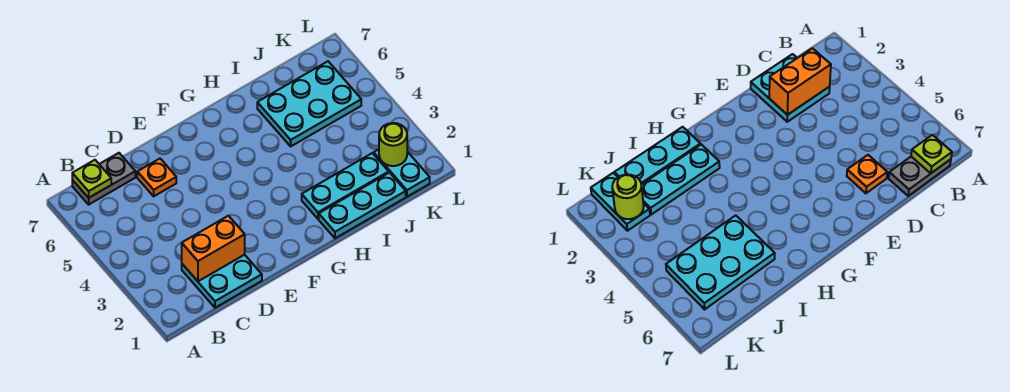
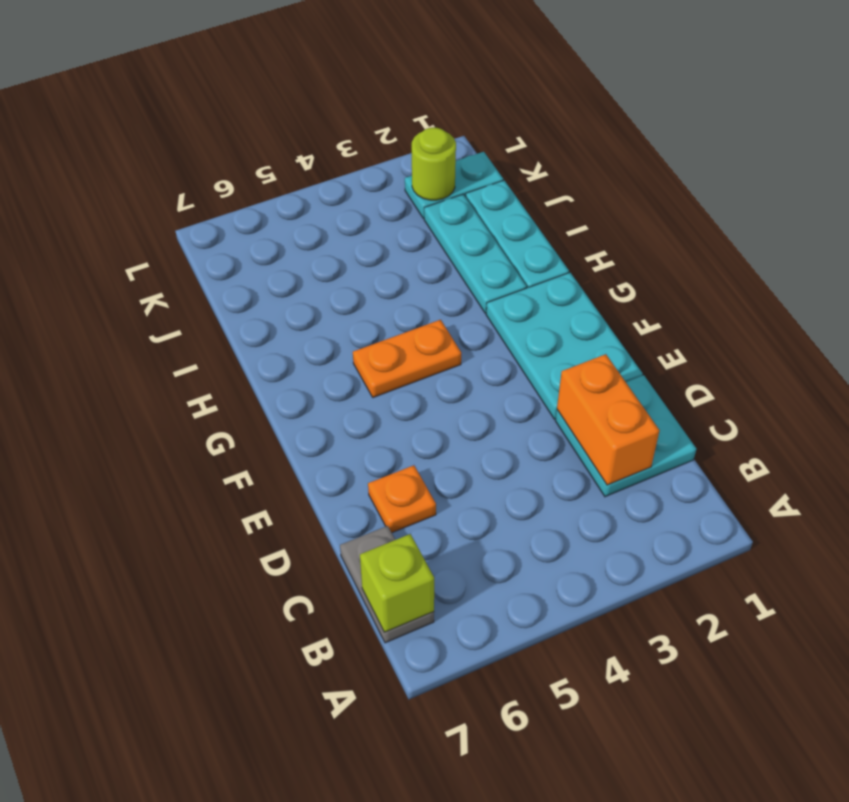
lime plate B7 level 2 -> lime brick B7 level 2
none -> orange plate G4:G5 level 1
cyan plate I5:K6 level 1 -> cyan plate E1:G2 level 1

